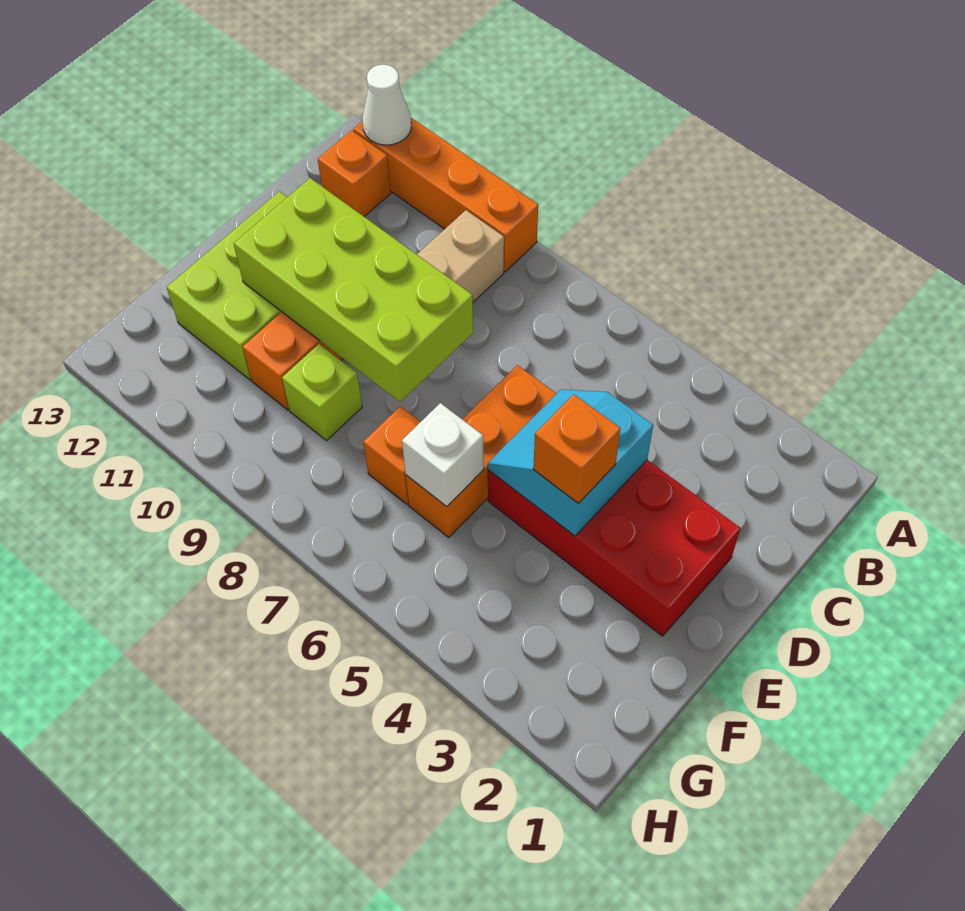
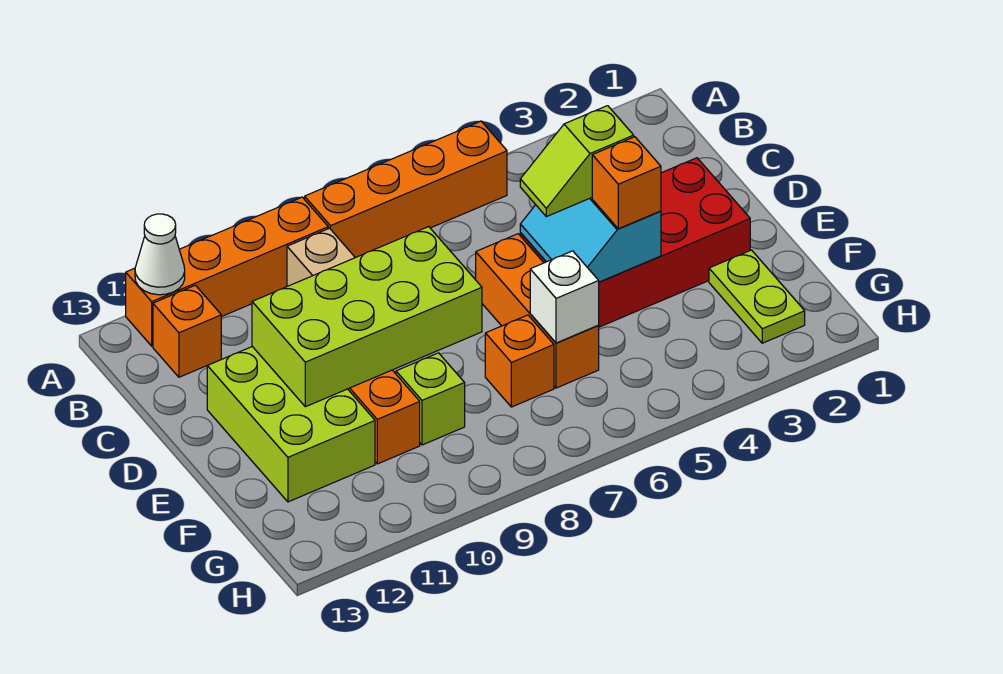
none -> orange brick A5:A8 level 1
none -> lime slope D4:D5 level 3 top 4
none -> lime plate F2:G2 level 1

